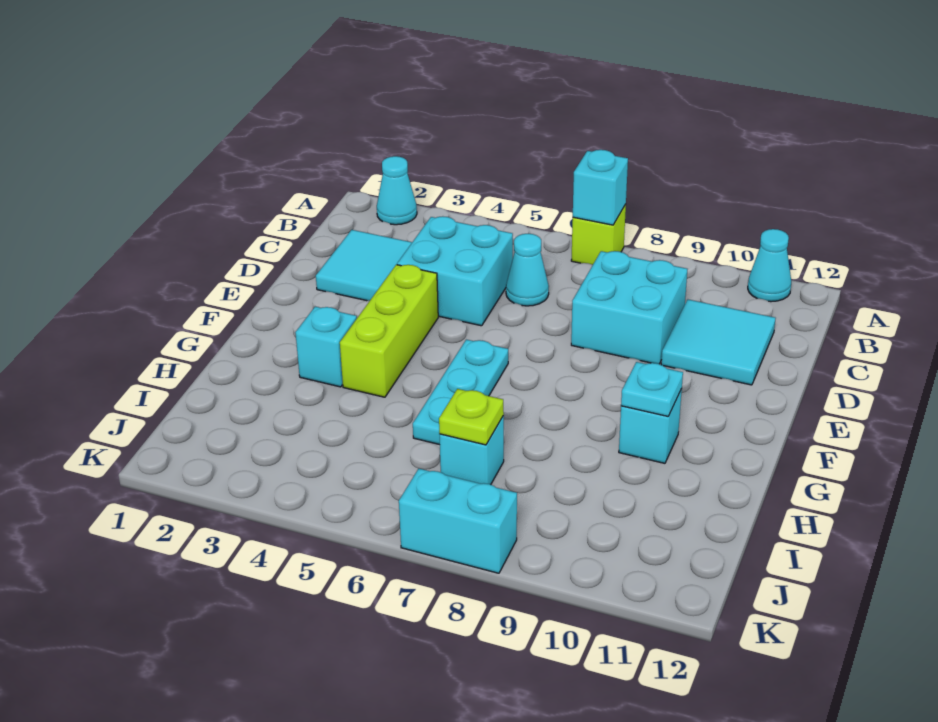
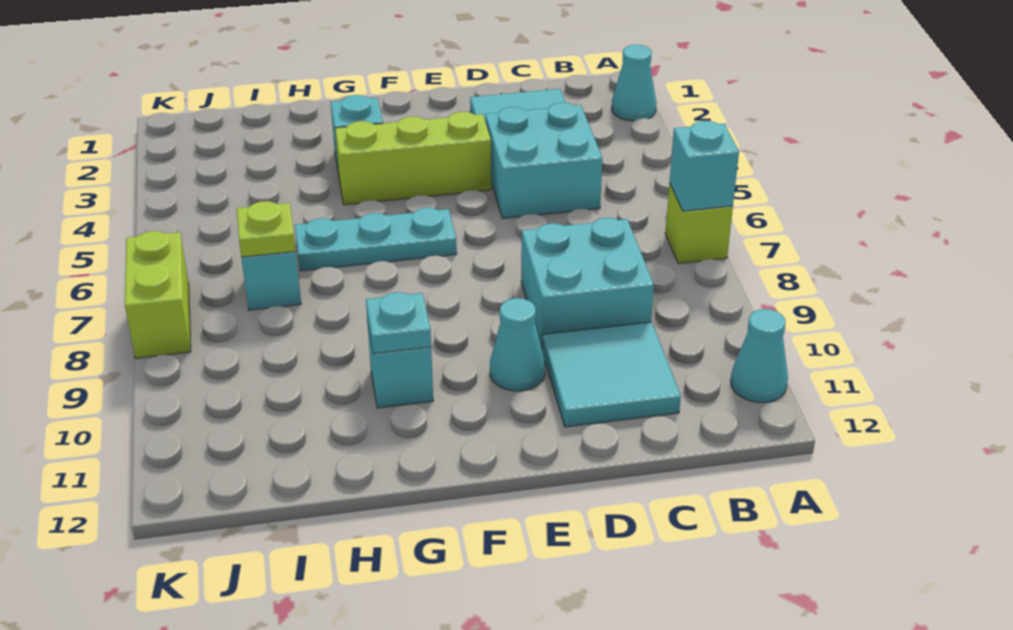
cyan cone C6 level 1 -> cyan cone E10 level 1
cyan brick K7:K8 level 1 -> lime brick K7:K8 level 1

